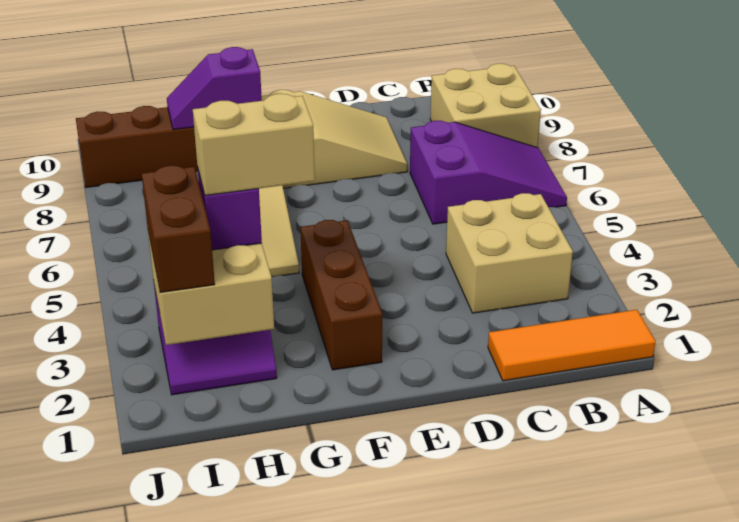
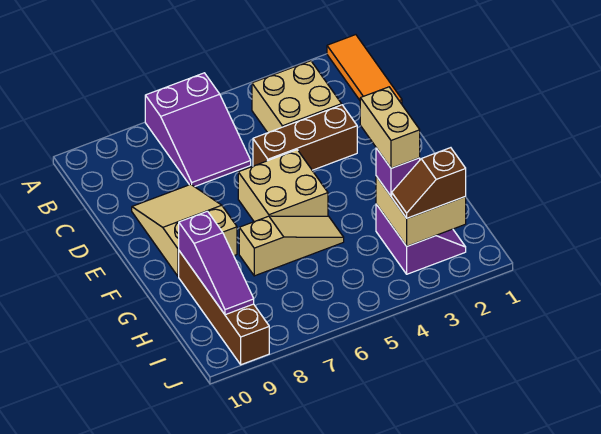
purple slope A6:C7 level 1 top C -> purple slope A6:C7 level 1 top A
tan brick A8:B9 level 1 -> tan brick E5:F6 level 1
brown brick F2:F4 level 1 -> brown brick D3:D5 level 1
purple slope G9:H9 level 2 top G -> purple slope G9:I9 level 2 top G
brown brick I2:I3 level 3 -> brown slope I2:I3 level 3 top 2

